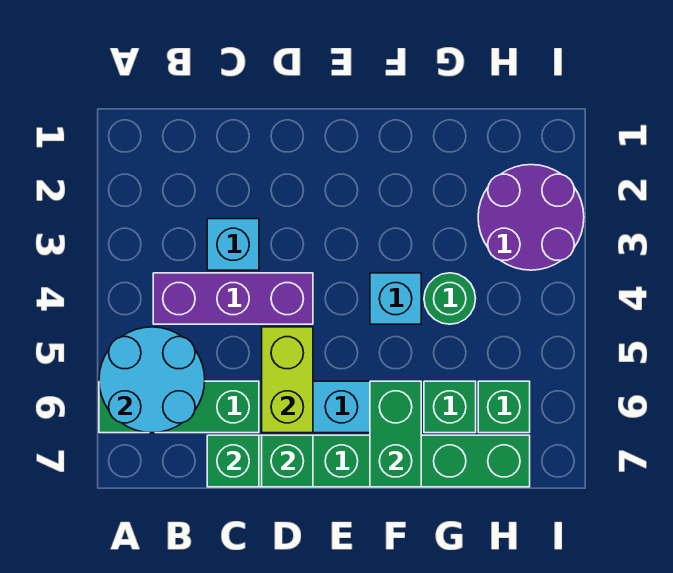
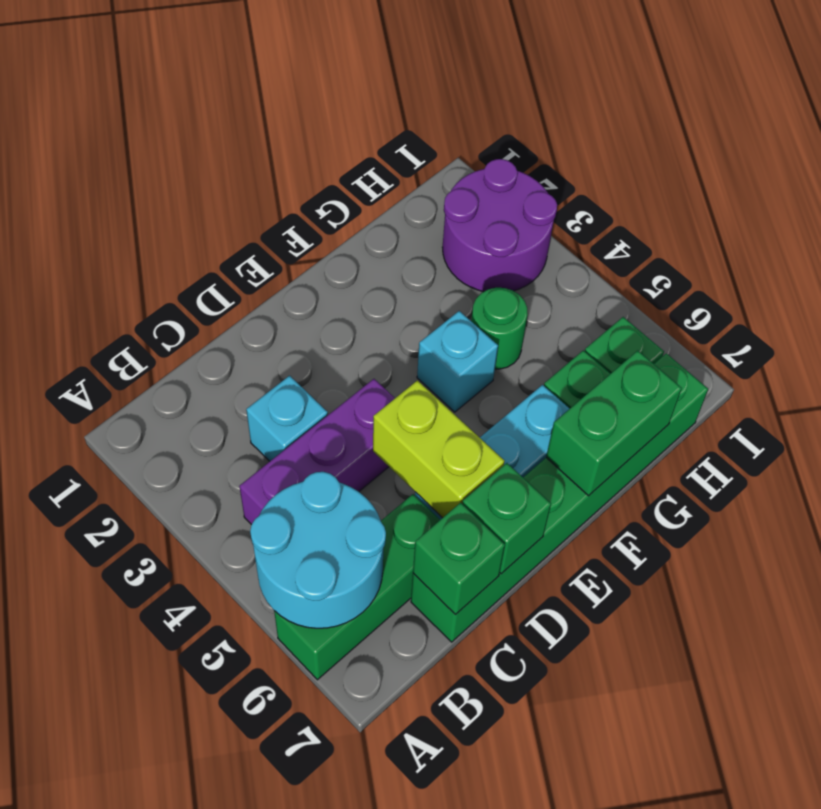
green brick F6:F7 level 2 -> green brick F7:G7 level 2

